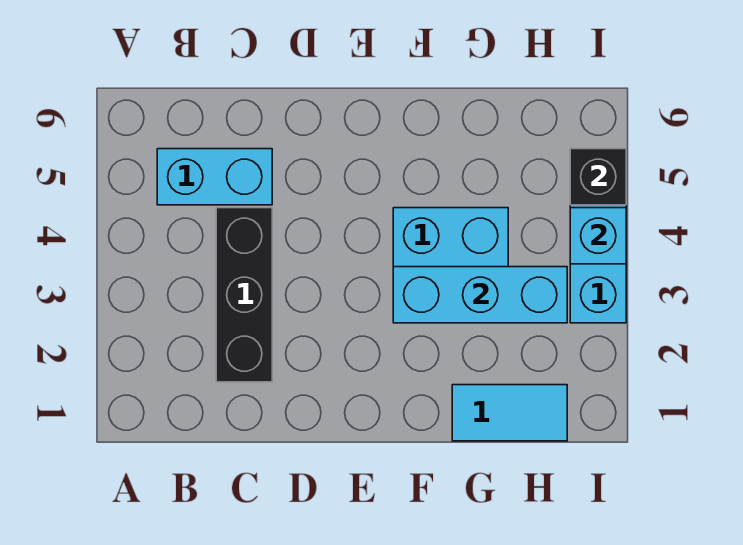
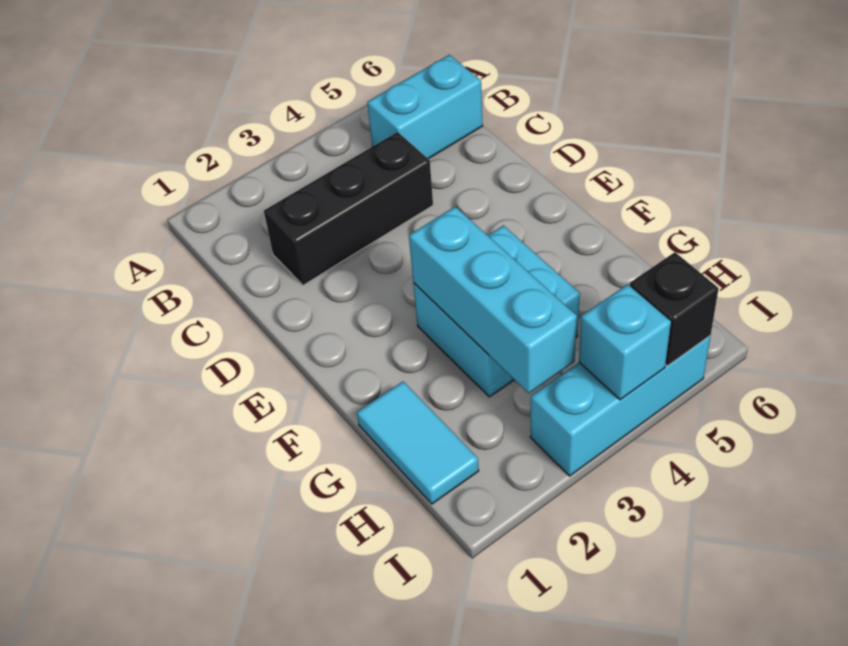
cyan brick B5:C5 level 1 -> cyan brick B5:B6 level 1

